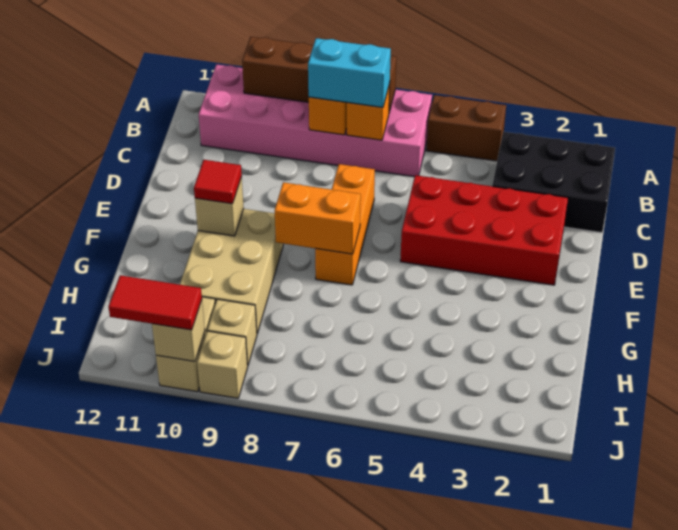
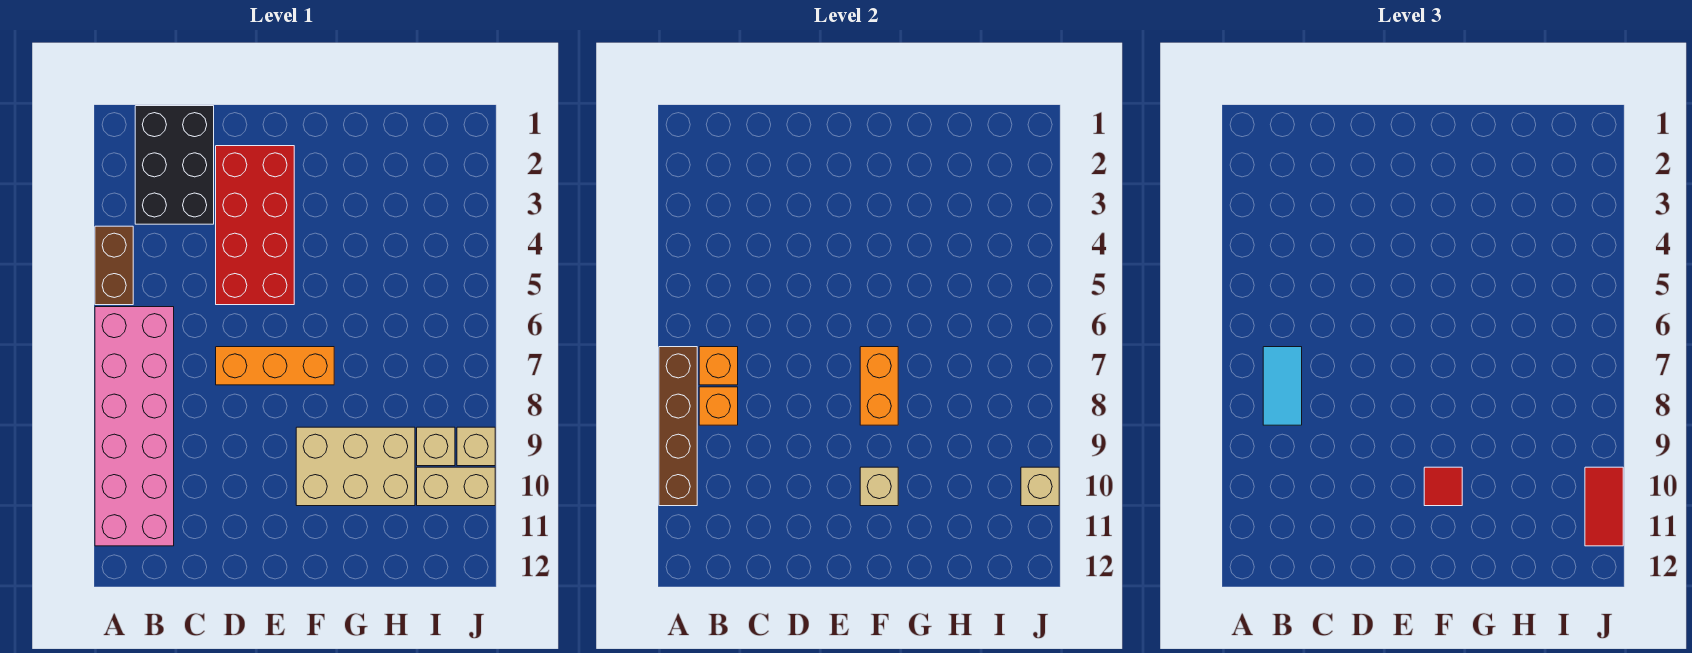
cyan brick B7:B8 level 3 -> cyan tile B7:B8 level 3

